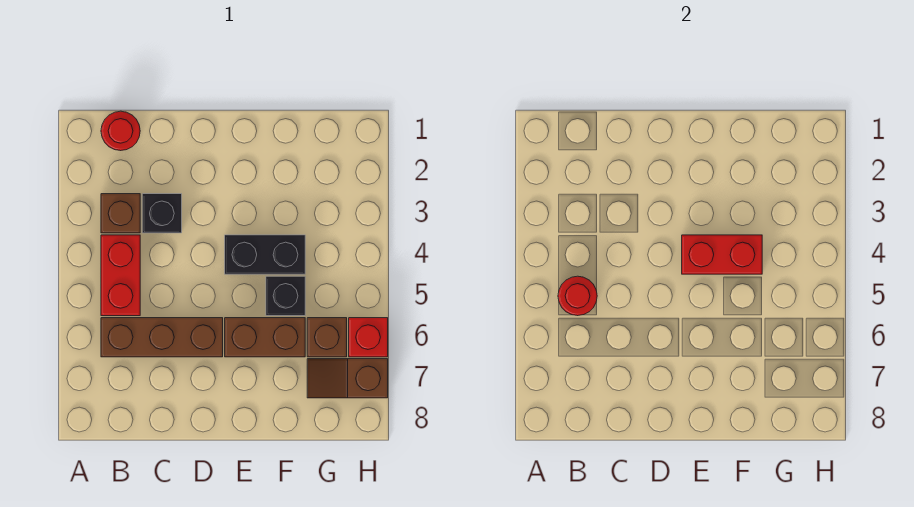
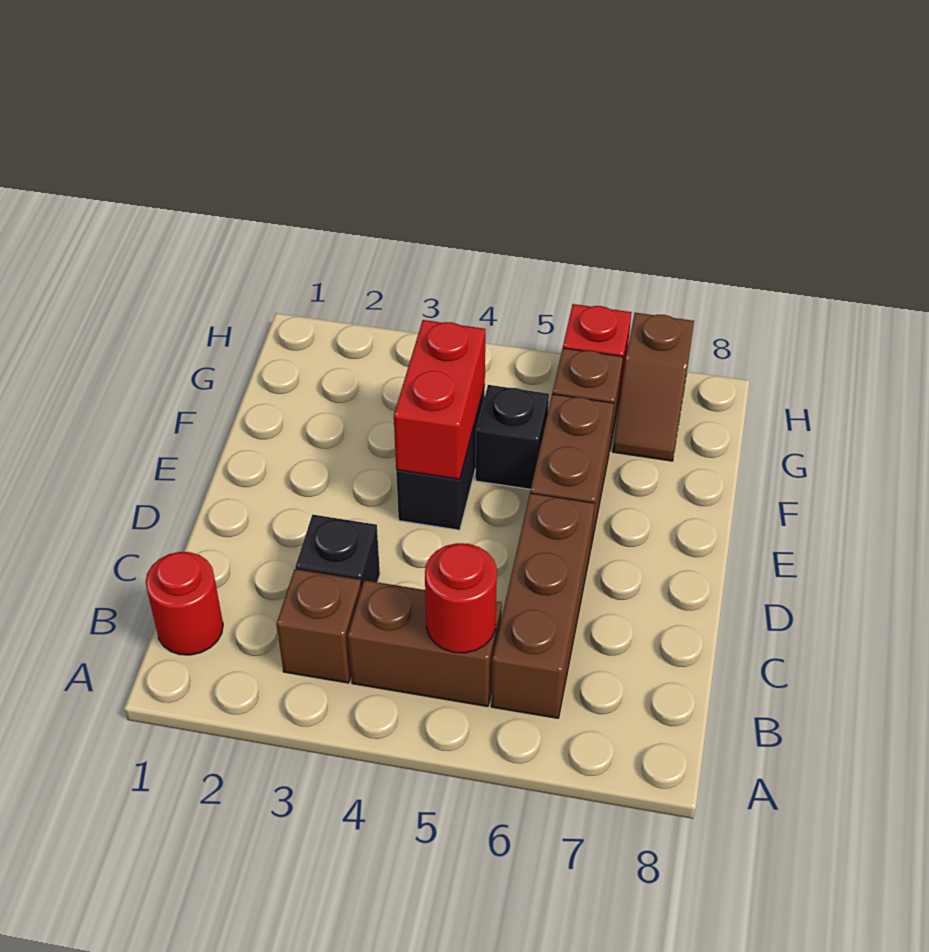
red brick B4:B5 level 1 -> brown brick B4:B5 level 1

